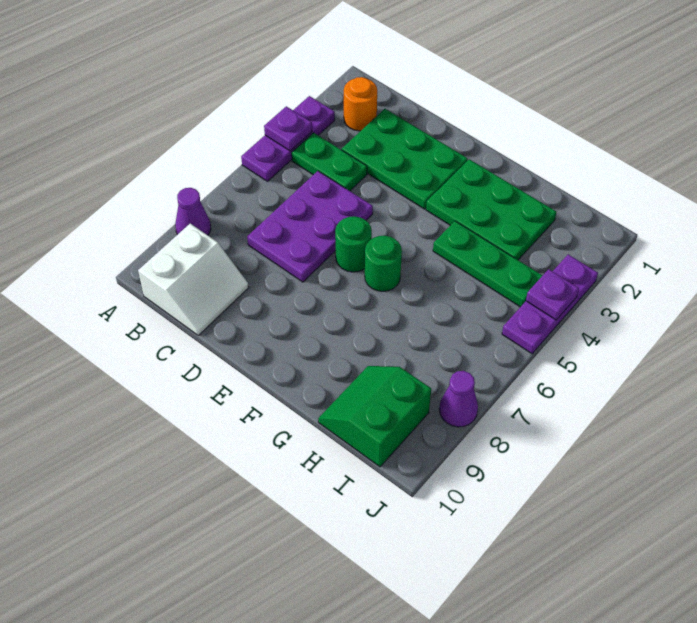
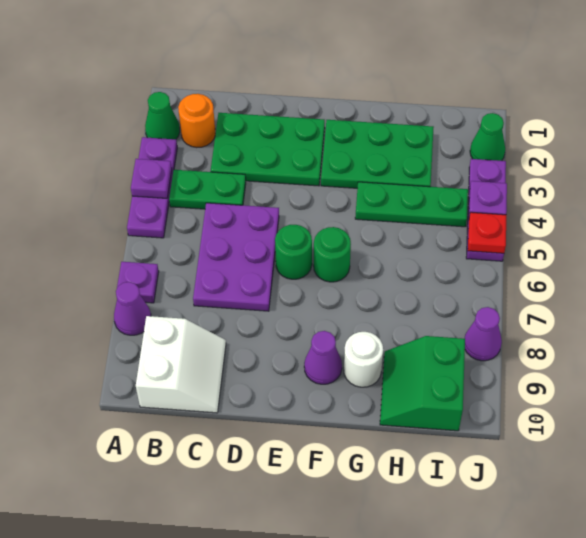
none -> green cone A2 level 1
none -> purple plate A7 level 1
none -> purple cone F9 level 1
none -> white round brick G9 level 1
none -> green cone J2 level 1
none -> red plate J5 level 2

